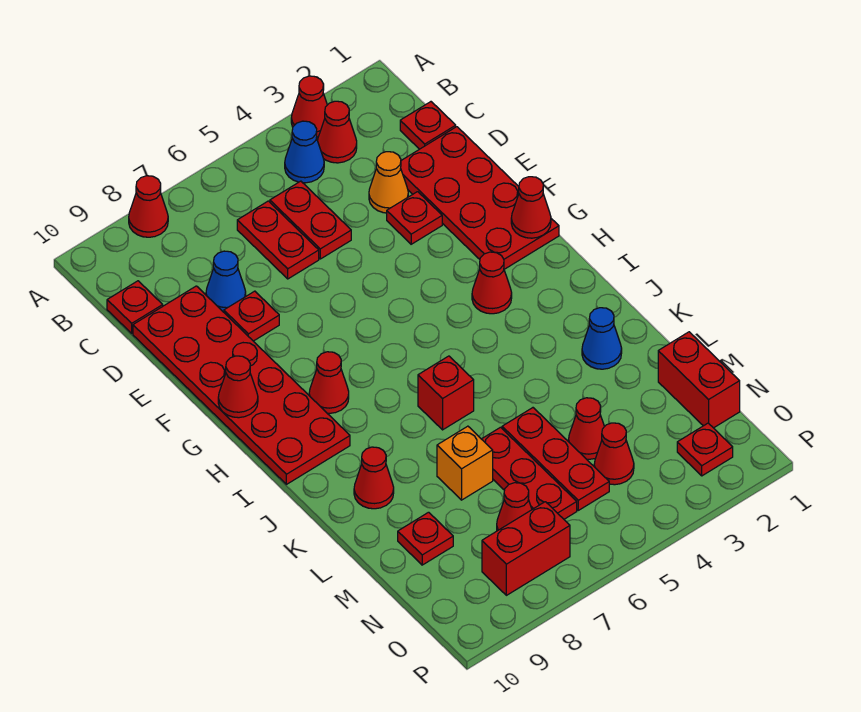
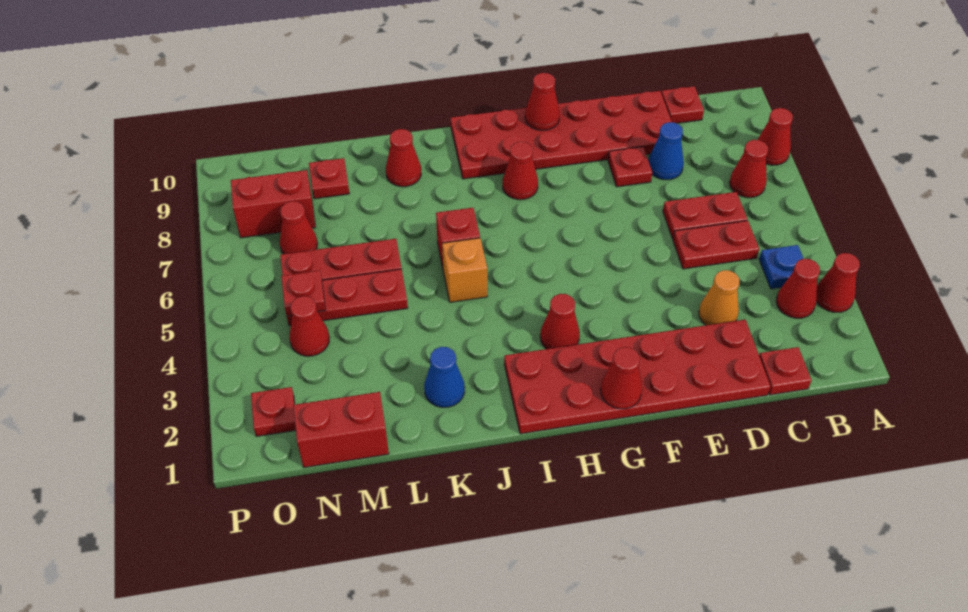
blue cone B4 level 1 -> blue plate B4 level 1
red plate D1:G2 level 1 -> red plate D1:I2 level 1
red plate E3 level 1 -> red plate N5 level 2
orange brick L7 level 1 -> orange brick J5 level 1
red cone M4 level 1 -> red cone B7 level 1
red brick O7:O8 level 1 -> red brick N8:O8 level 1

